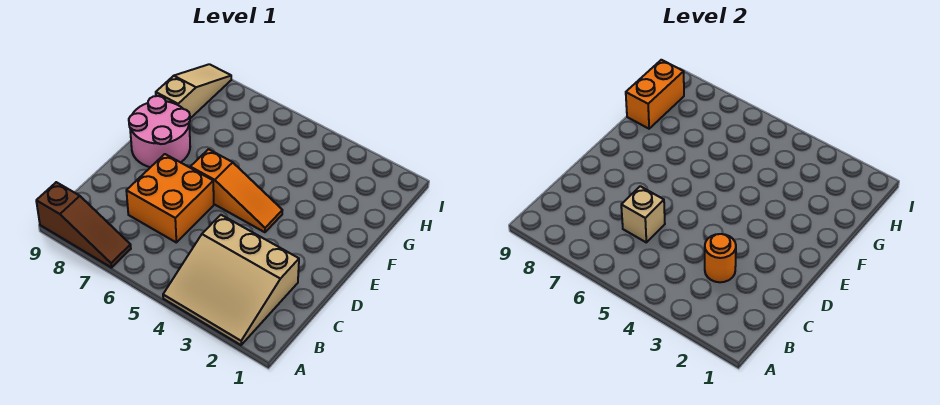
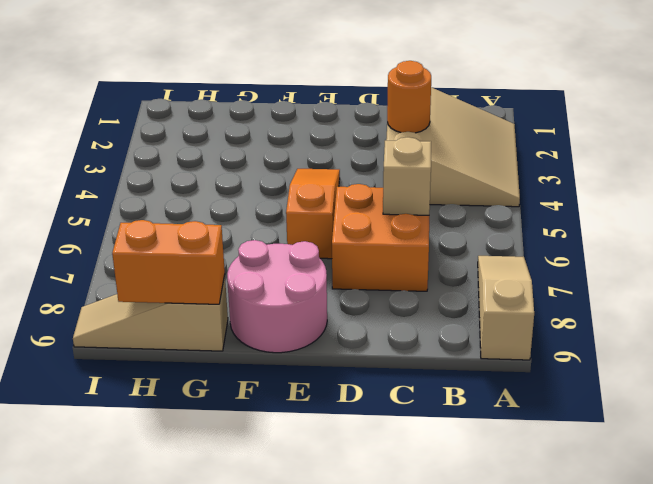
brown slope A7:A9 level 1 top 9 -> tan slope A7:A9 level 1 top 9

